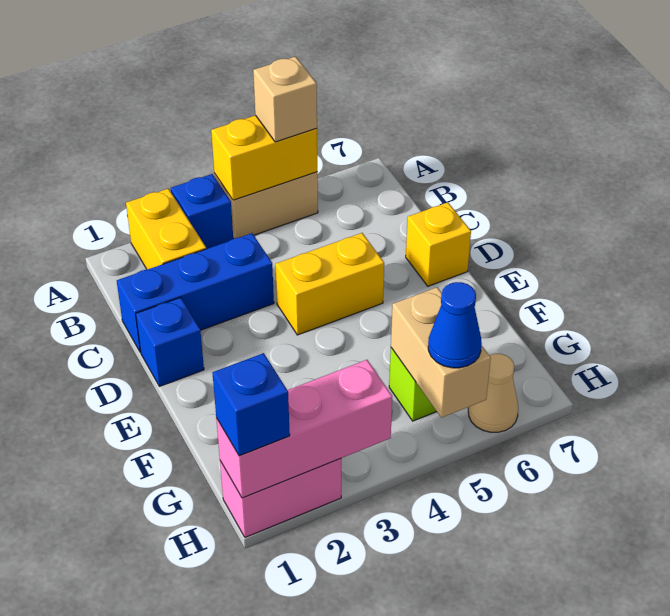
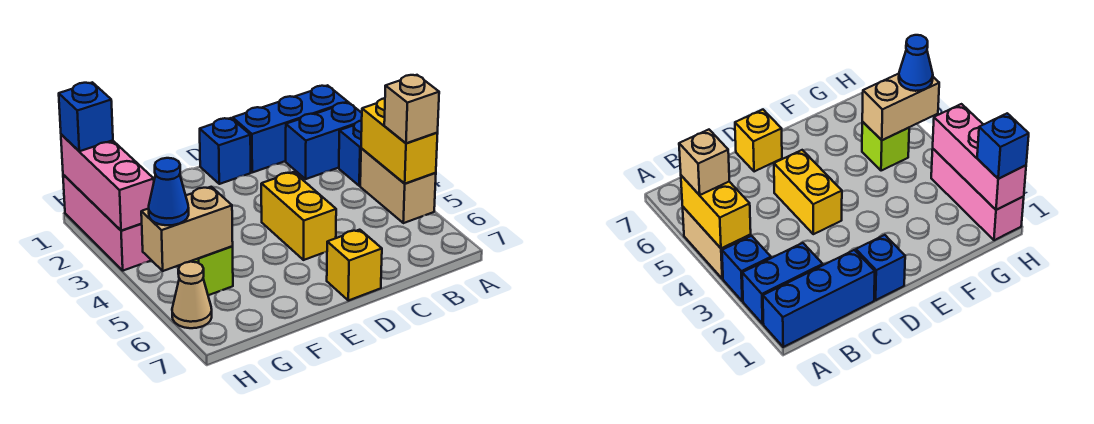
yellow brick A2:B2 level 1 -> blue brick A2:B2 level 1
blue brick C1:C3 level 1 -> blue brick A1:C1 level 1
pink brick H1:H2 level 1 -> pink brick H1:H3 level 1

